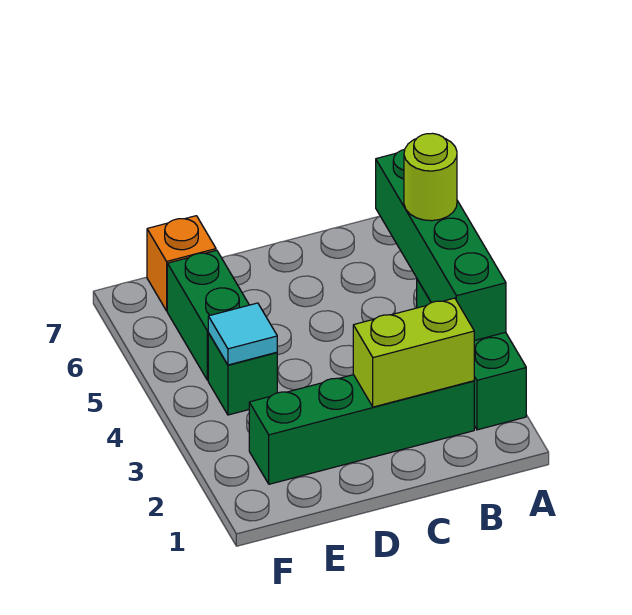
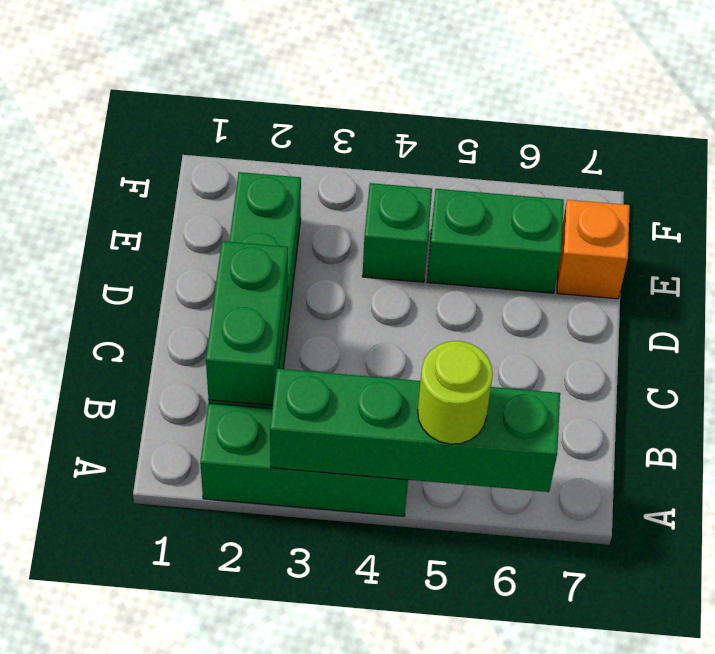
lime brick B2:C2 level 2 -> green brick B2:C2 level 2
cyan tile E4 level 2 -> none

